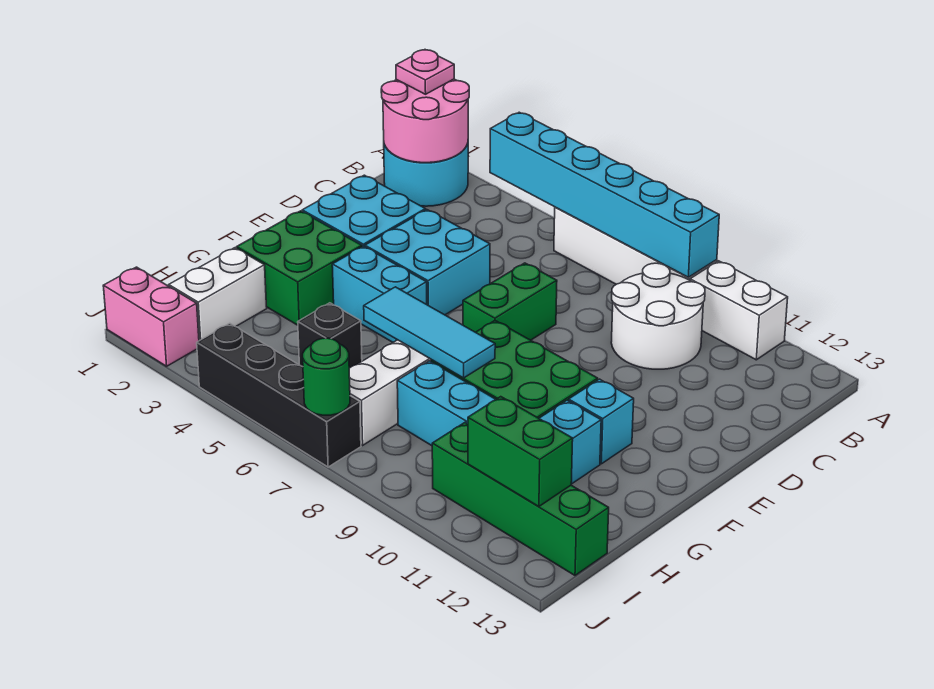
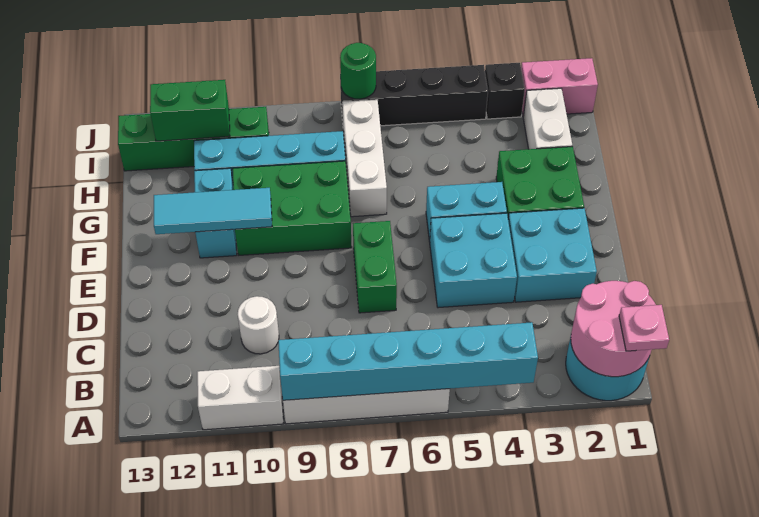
white round brick B9:C10 level 1 -> white round brick C10 level 1
cyan tile G6:G8 level 2 -> cyan tile F10:F12 level 2
black brick H5 level 1 -> black brick J3 level 1

